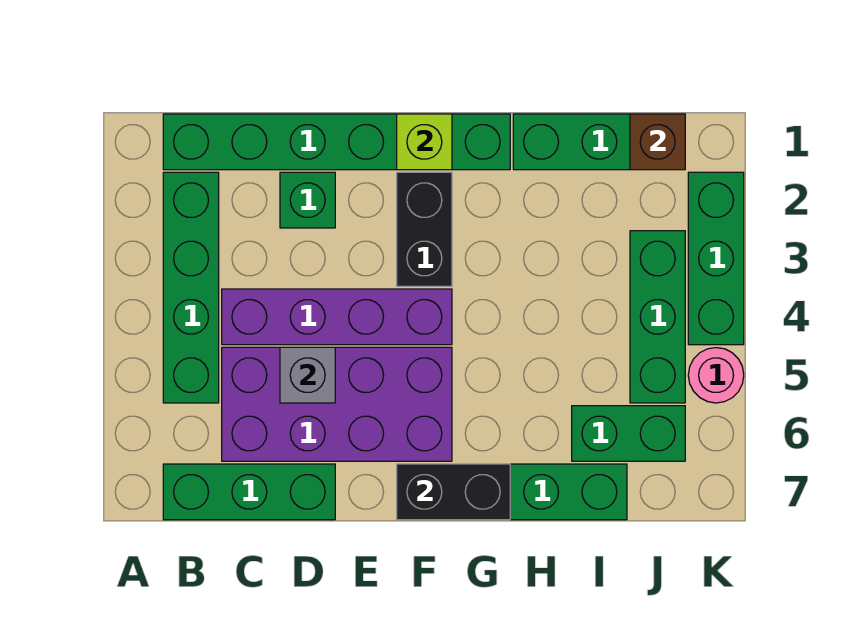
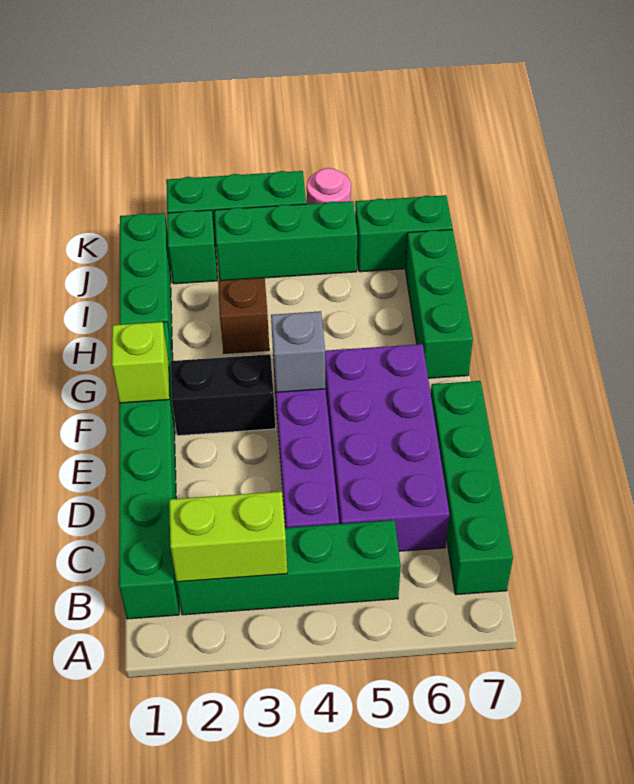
none -> lime brick B2:B3 level 2
green brick B7:D7 level 1 -> green brick B7:E7 level 1
green brick D2 level 1 -> green brick J2 level 1
grey brick D5 level 2 -> grey brick F4 level 2
black brick F7:G7 level 2 -> none
green brick I6:J6 level 1 -> green brick J6:J7 level 1
brown brick J1 level 2 -> brown brick H3 level 1

